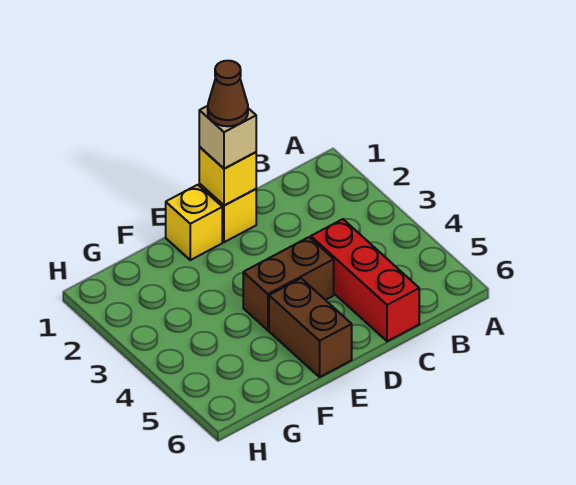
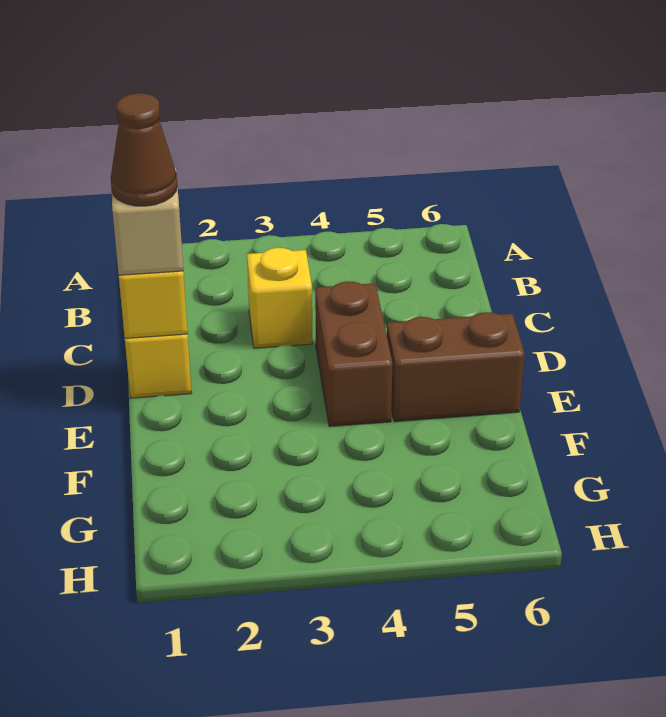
red brick C4:C6 level 1 -> none
yellow brick E1 level 1 -> yellow brick C3 level 1

